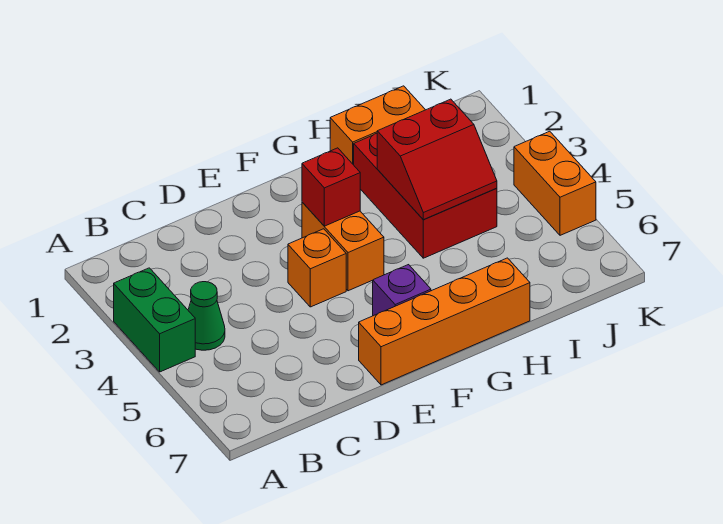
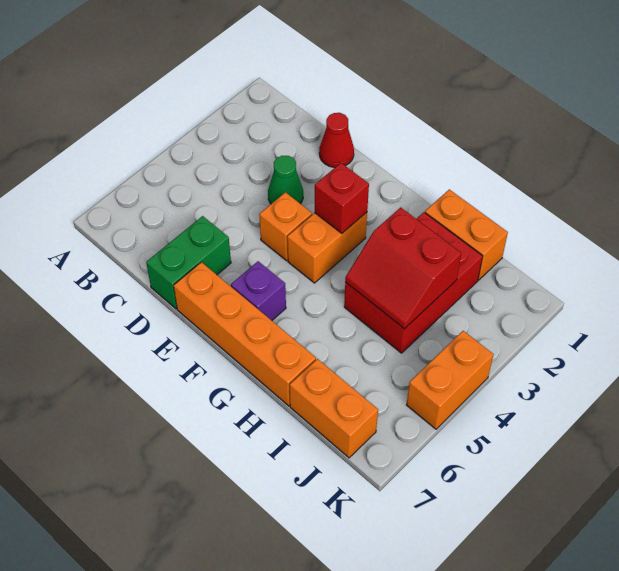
green brick A3:A4 level 1 -> green brick D6:D7 level 1
green cone B4 level 1 -> green cone D3 level 1
none -> red cone D1 level 1
none -> orange brick I7:J7 level 1

